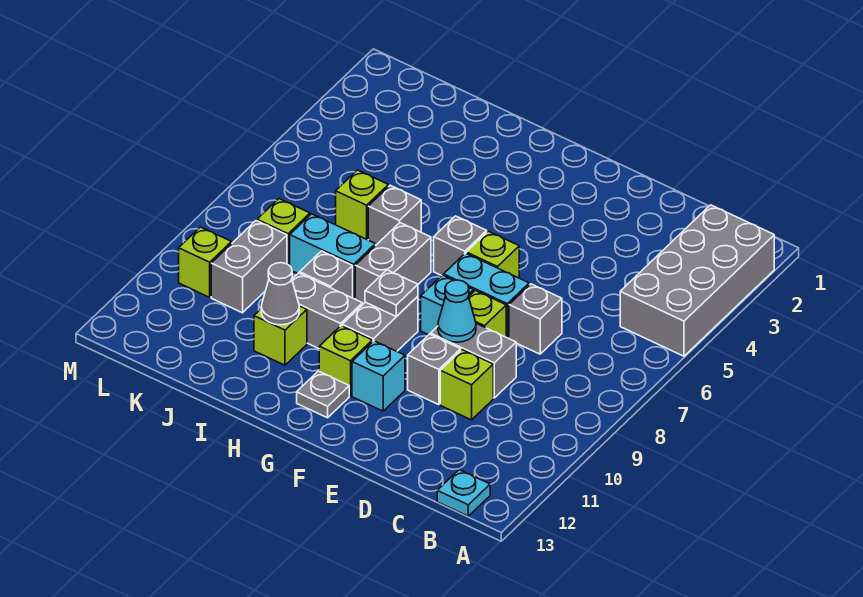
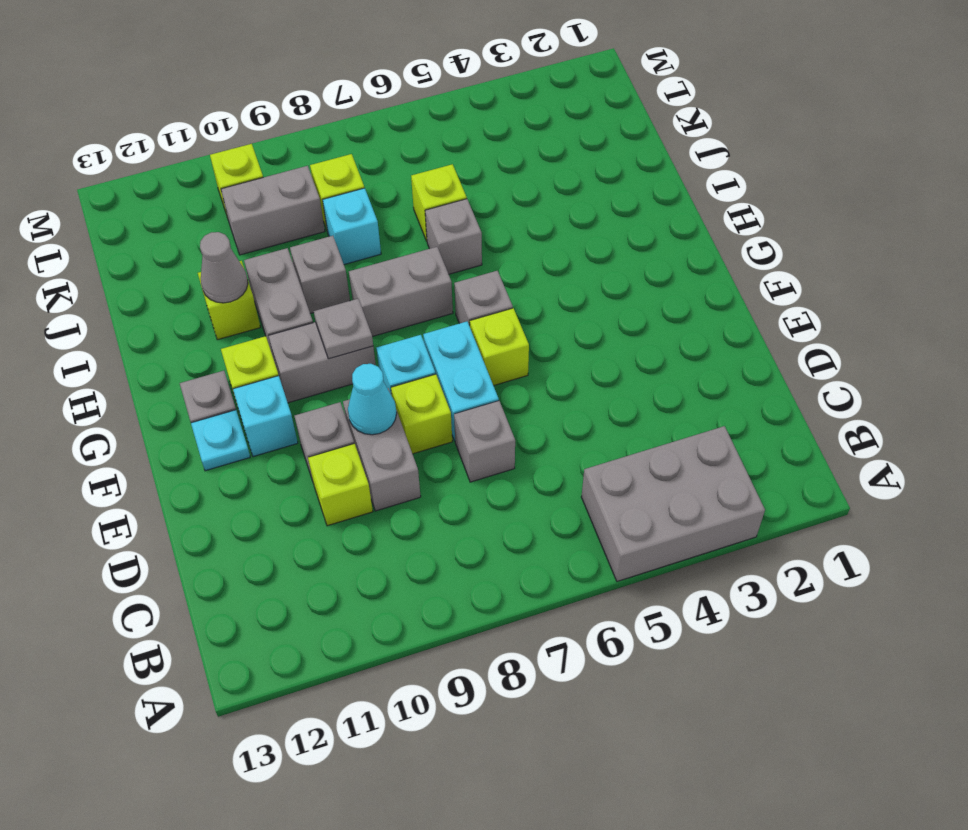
grey brick A2:B5 level 1 -> grey brick A3:B5 level 1
cyan plate B13 level 1 -> cyan plate F12 level 1
cyan brick I8:J8 level 1 -> cyan brick J8 level 1

